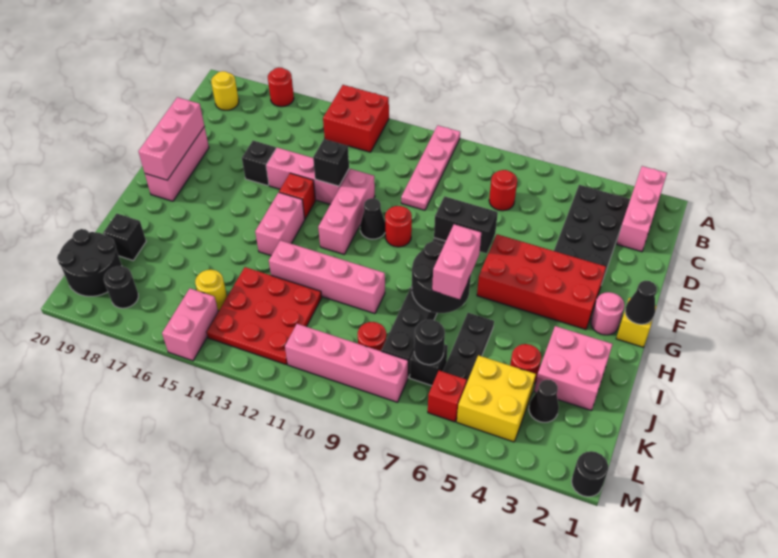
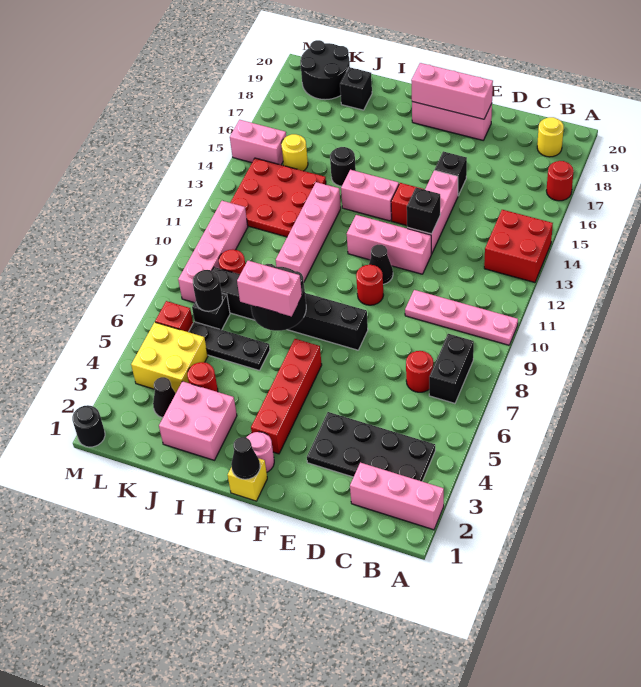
red brick F3:G6 level 1 -> red brick G3:G6 level 1
black brick F7:F8 level 2 -> black brick B7:B8 level 1
black round brick L18 level 1 -> black round brick I15 level 1

